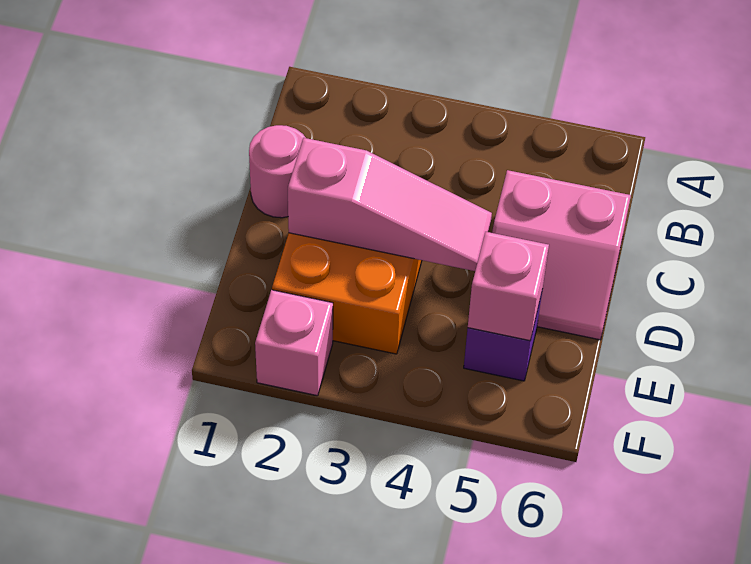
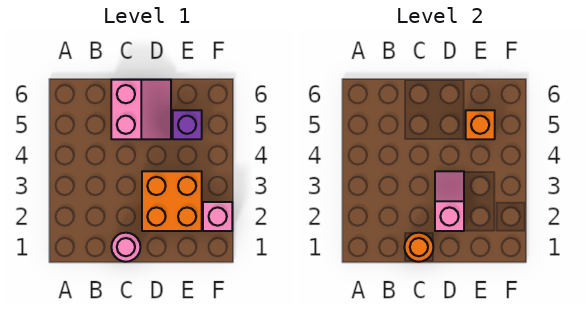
none -> orange round brick C1 level 2
pink slope D2:D4 level 2 top 2 -> pink slope D2:D3 level 2 top 2
pink brick E5 level 2 -> orange brick E5 level 2

